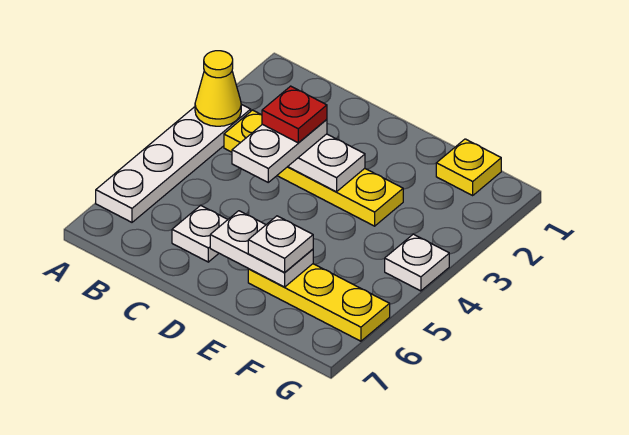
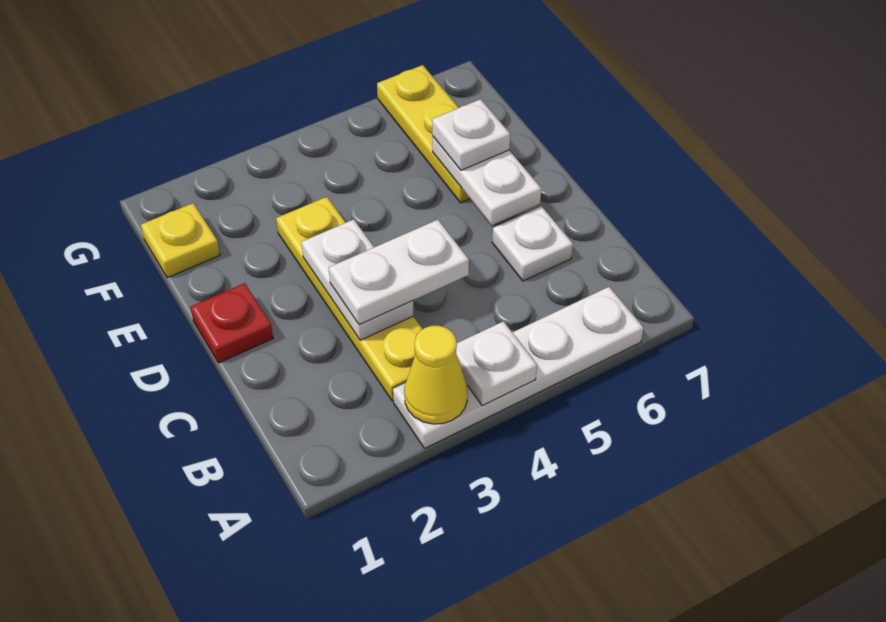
red plate C3 level 4 -> red plate D1 level 1
white plate G4 level 1 -> white plate A4 level 2

